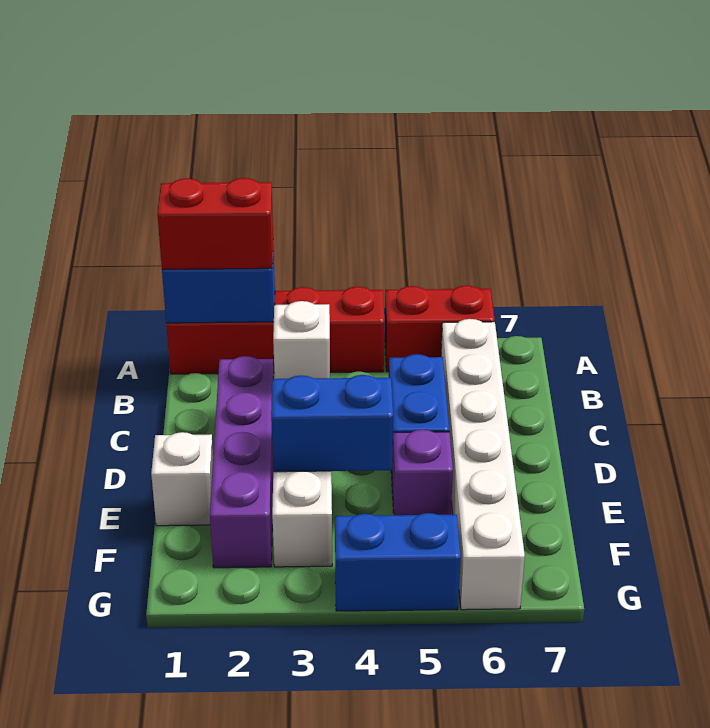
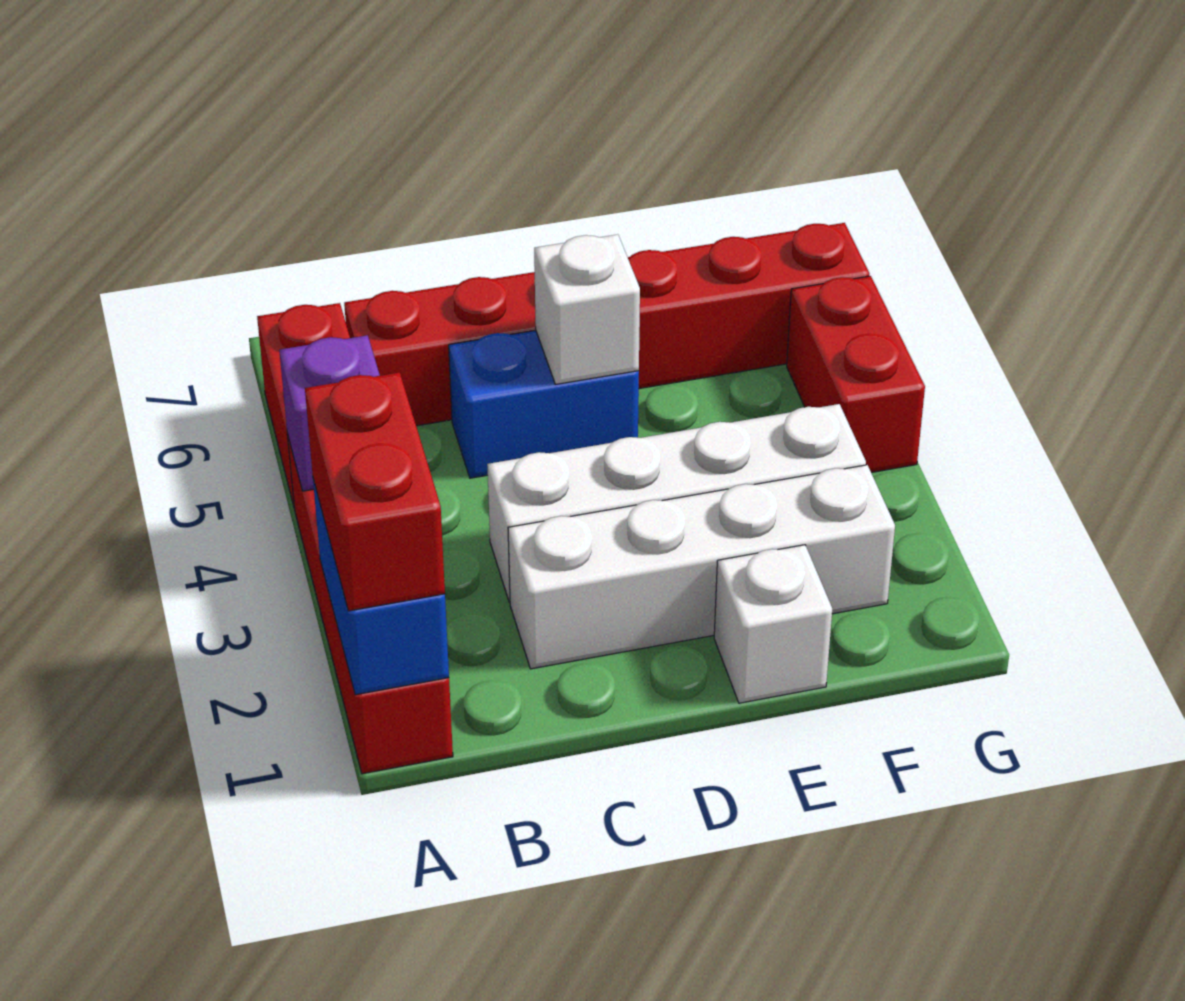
white brick B6:G6 level 1 -> red brick B6:G6 level 1
purple brick C2:F2 level 1 -> white brick C2:F2 level 1
white brick C3 level 2 -> white brick D5 level 2
blue brick E3:E4 level 2 -> none
purple brick E5 level 1 -> purple brick A4 level 2
blue brick G4:G5 level 1 -> red brick G4:G5 level 1

